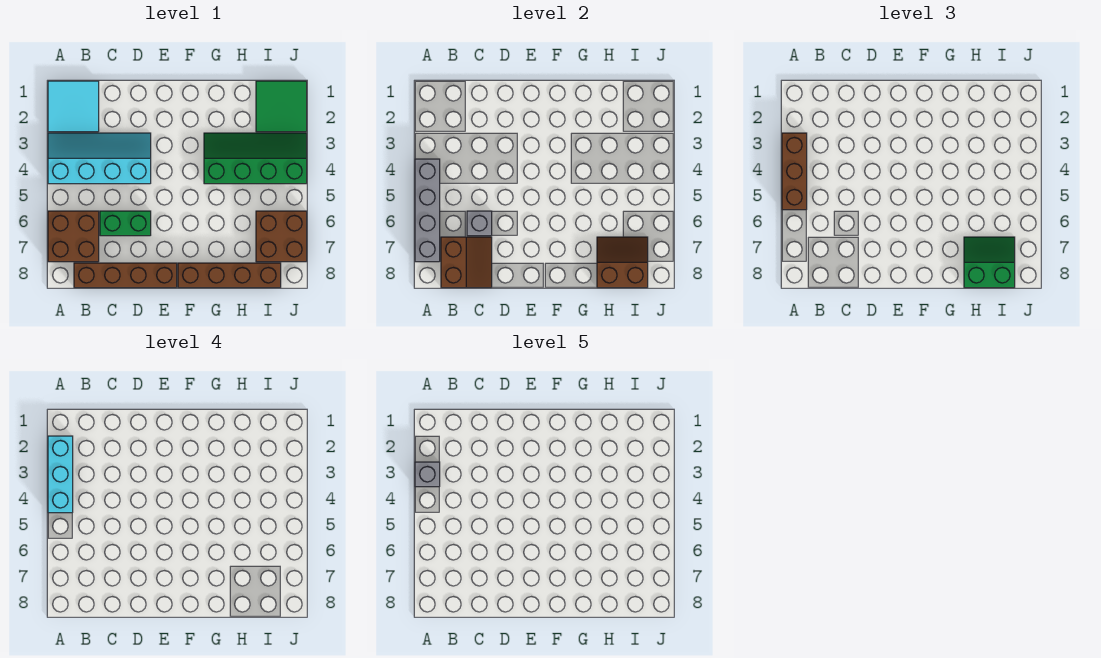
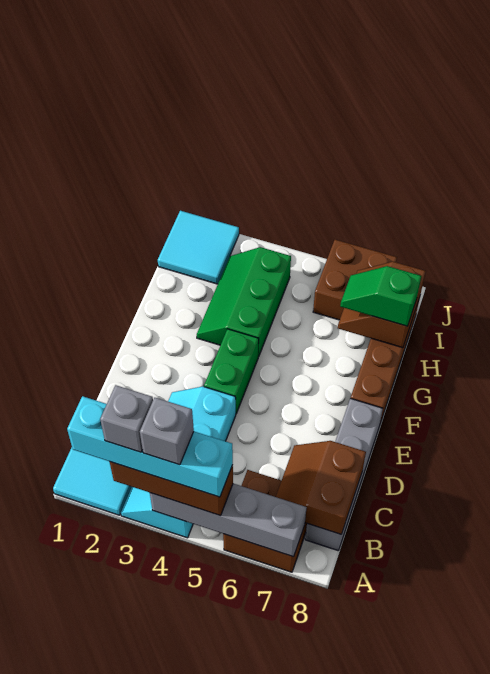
cyan brick A2:A4 level 4 -> cyan brick A2:A5 level 4
brown slope B7:C8 level 2 top B -> brown slope B7:C8 level 2 top 8
brown brick B8:E8 level 1 -> grey brick B8:E8 level 1
green brick C6:D6 level 1 -> green brick E4:F4 level 1
grey brick C6 level 2 -> grey brick A4 level 5
green slope G3:J4 level 1 top 4 -> green slope G3:I4 level 1 top 4
green slope H7:I8 level 3 top 8 -> green slope H7:H8 level 3 top 8
green tile I1:J2 level 1 -> cyan tile I1:J2 level 1

